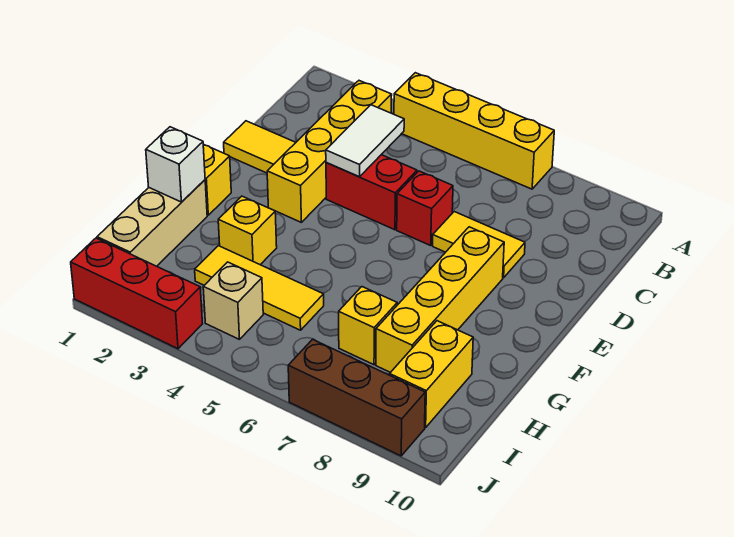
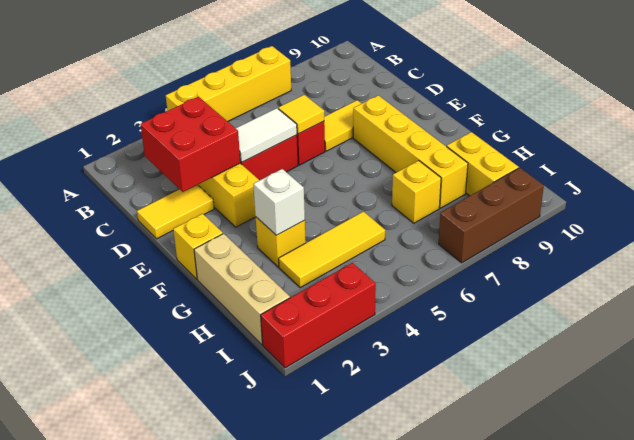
none -> red brick C2:D3 level 2
white tile C4:D4 level 2 -> white tile D4:D5 level 2
none -> yellow tile D6 level 2
white brick G1 level 2 -> white brick G3 level 2
tan brick I4 level 1 -> none

